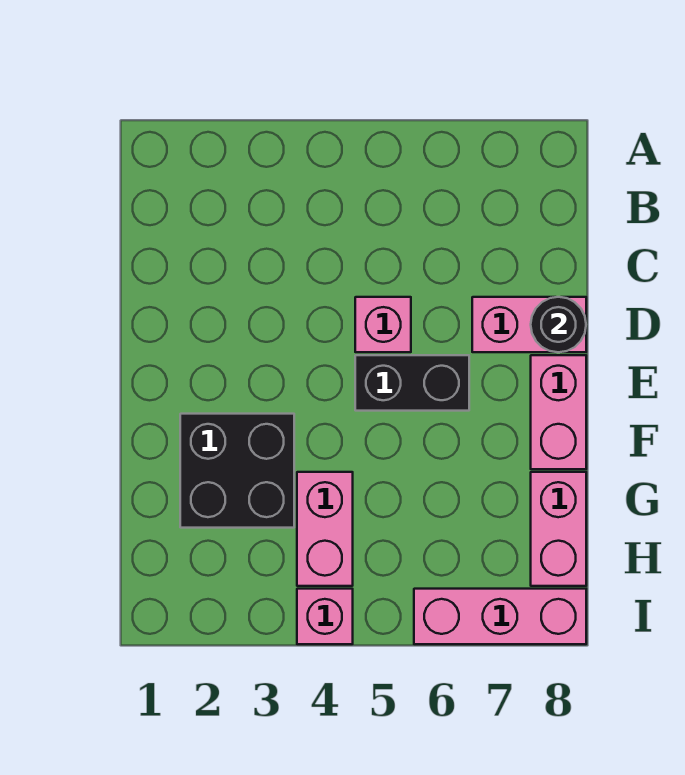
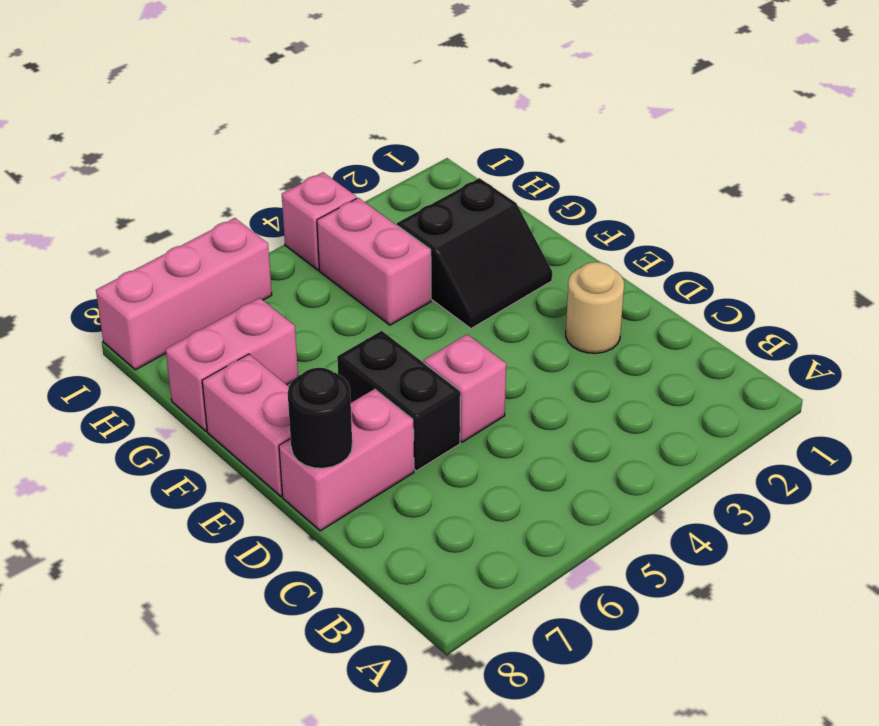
none -> tan round brick D2 level 1
black brick E5:E6 level 1 -> black brick D6:E6 level 1
black brick F2:G3 level 1 -> black slope F2:G3 level 1 top G
pink brick G8:H8 level 1 -> pink brick G7:G8 level 1

